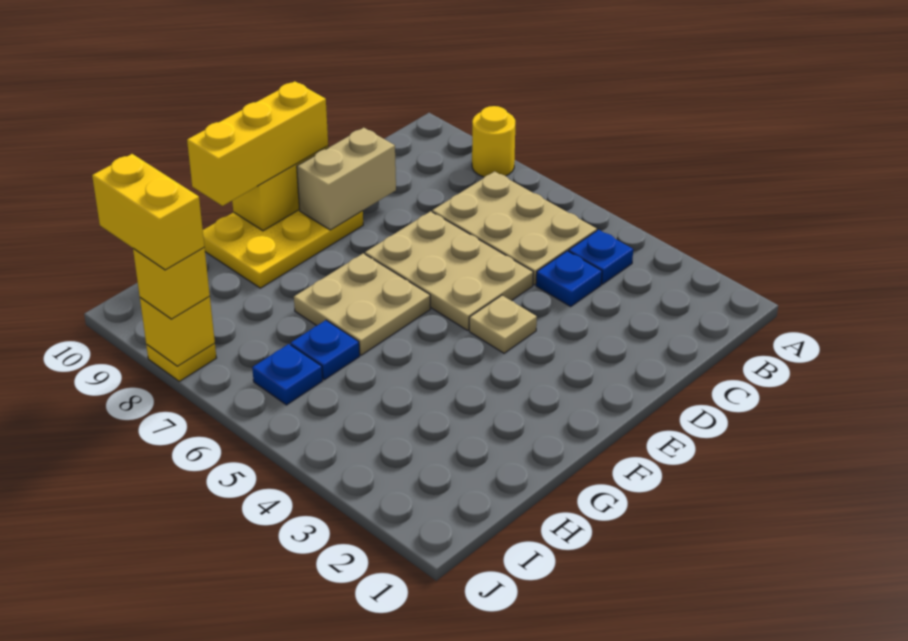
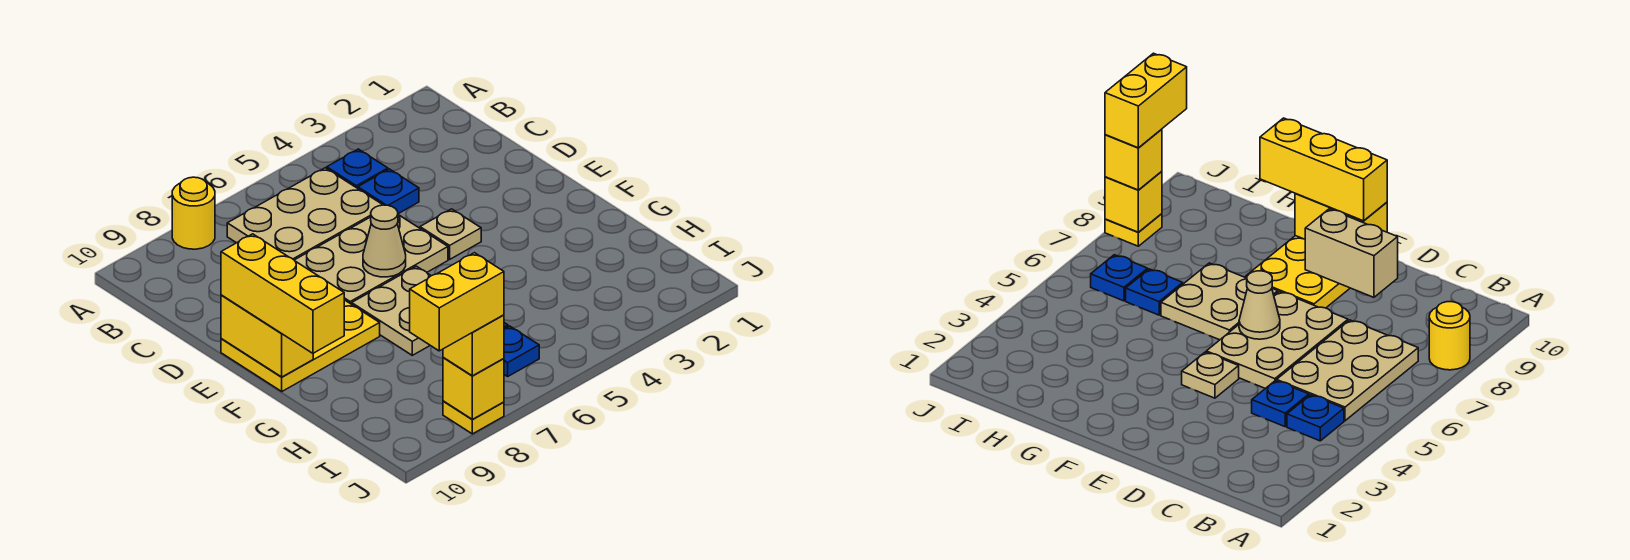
none -> tan cone E6 level 2
yellow plate E9:G10 level 1 -> yellow plate E8:F10 level 1

